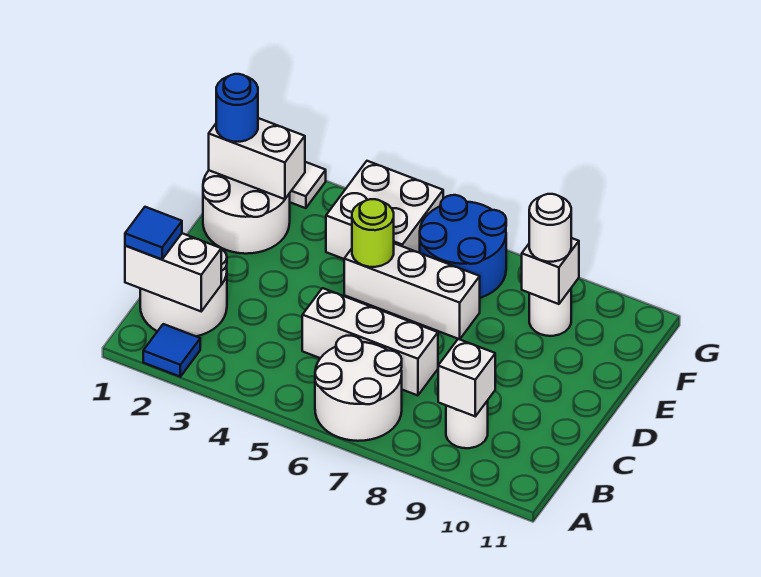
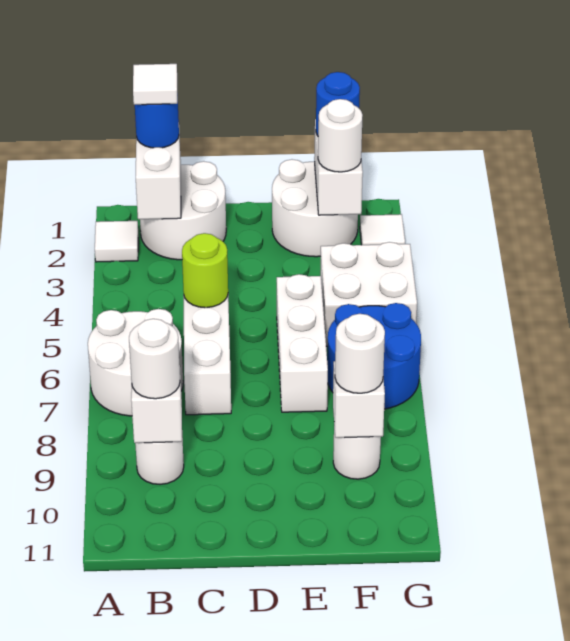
blue tile A2 level 1 -> white tile A2 level 1
blue tile B1 level 3 -> blue round brick B1 level 3
none -> white tile B1 level 4
none -> white round brick B9 level 3
lime round brick E5 level 2 -> lime round brick C5 level 2
none -> white round brick F2 level 3

